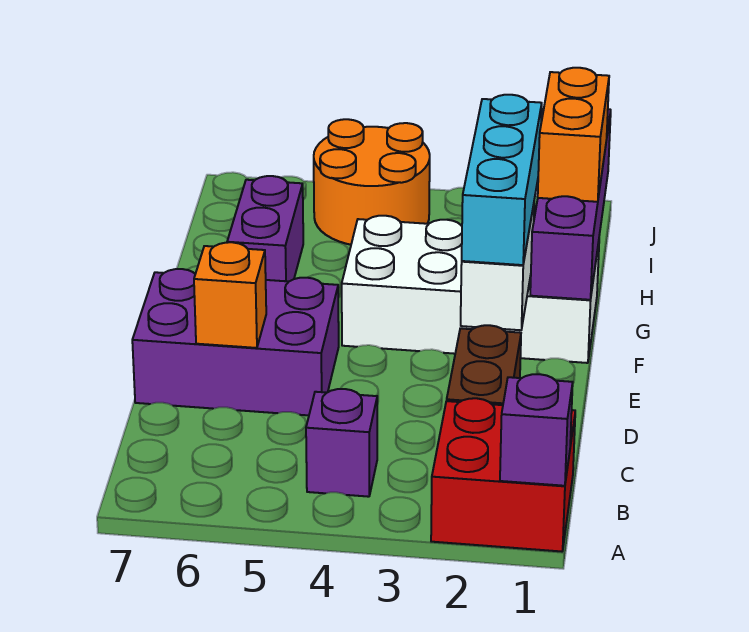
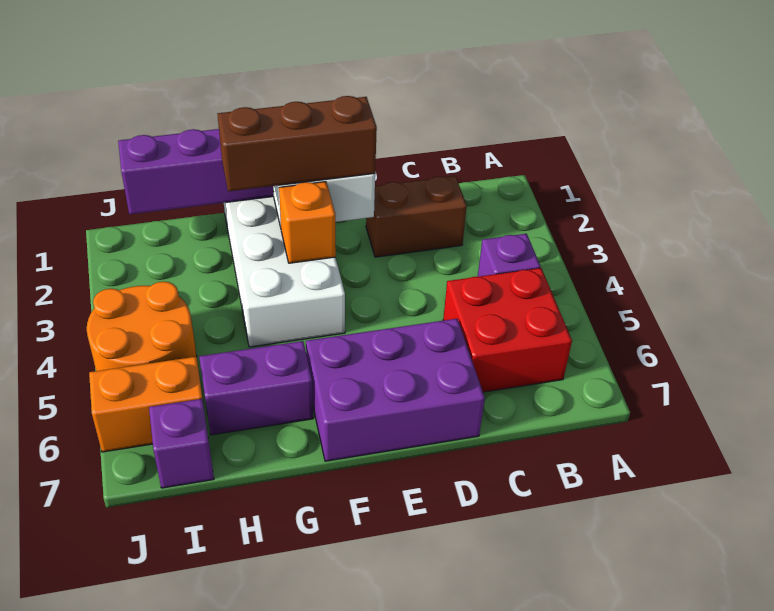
red brick A1:B2 level 1 -> red brick B5:C6 level 1
purple brick A1 level 2 -> purple brick I7 level 1
purple brick D5:E7 level 1 -> purple brick D6:F7 level 1
orange brick D6 level 2 -> orange brick F3 level 2
cyan brick E2:G2 level 3 -> brown brick E2:G2 level 3
orange brick G1:H1 level 3 -> orange brick I6:J6 level 1

